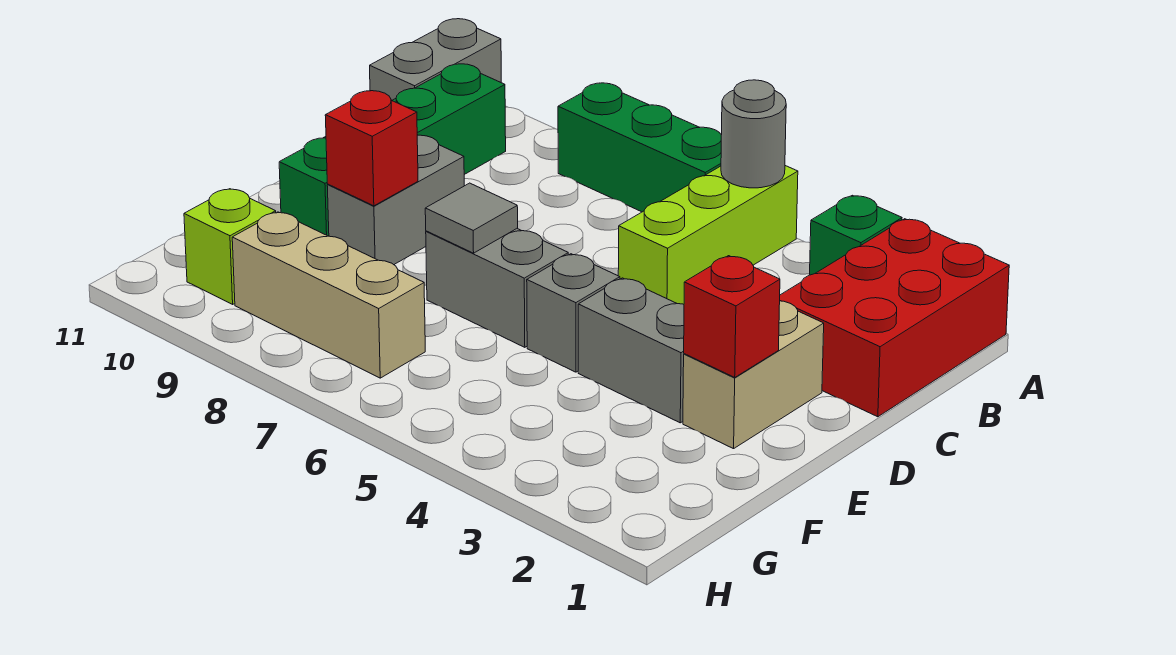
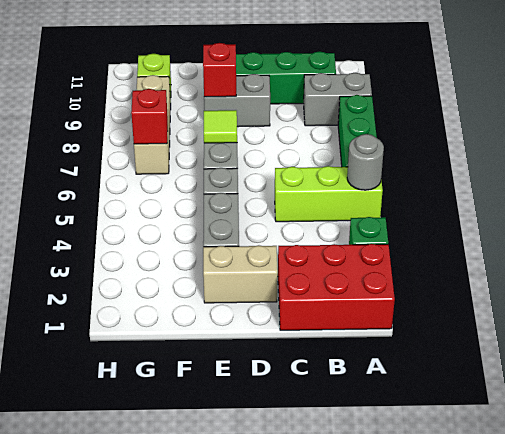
grey brick A11:B11 level 1 -> grey brick A9:B9 level 1
red brick E2 level 2 -> red brick G7 level 2
grey tile E7 level 2 -> lime tile E7 level 2

